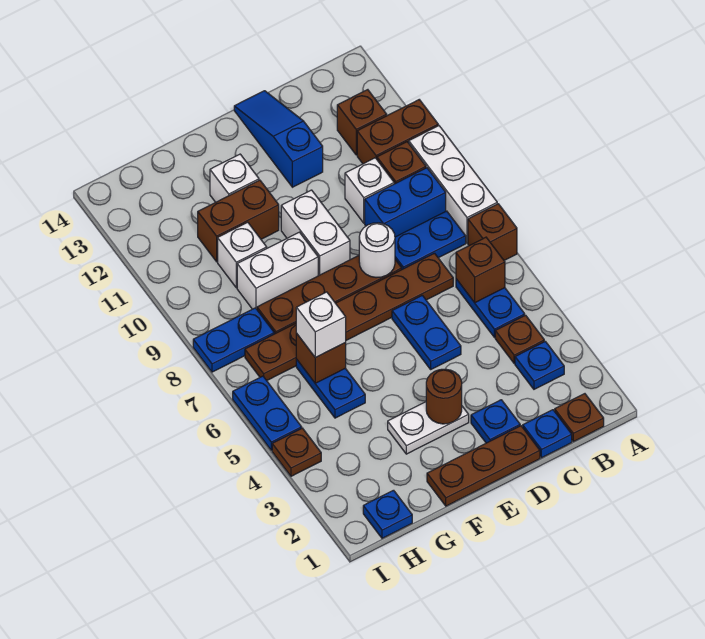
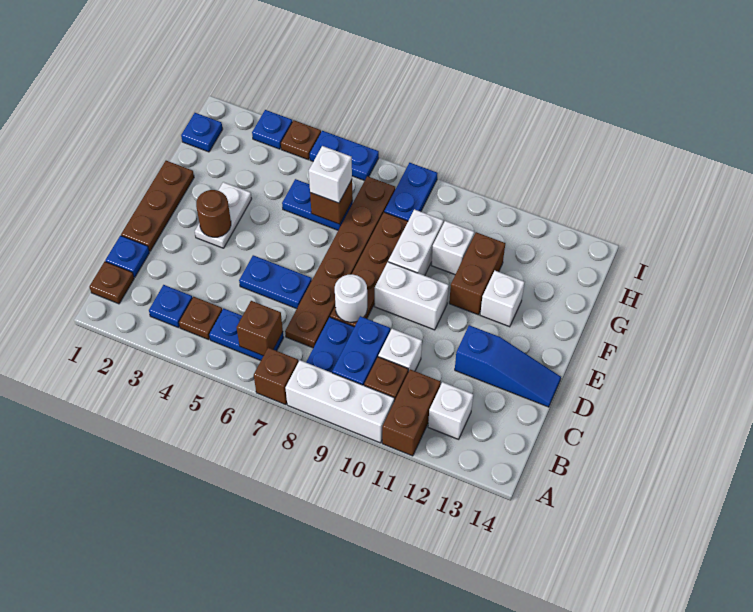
brown brick B12 level 1 -> white brick B12 level 1
blue plate D2 level 1 -> blue plate I3 level 1

